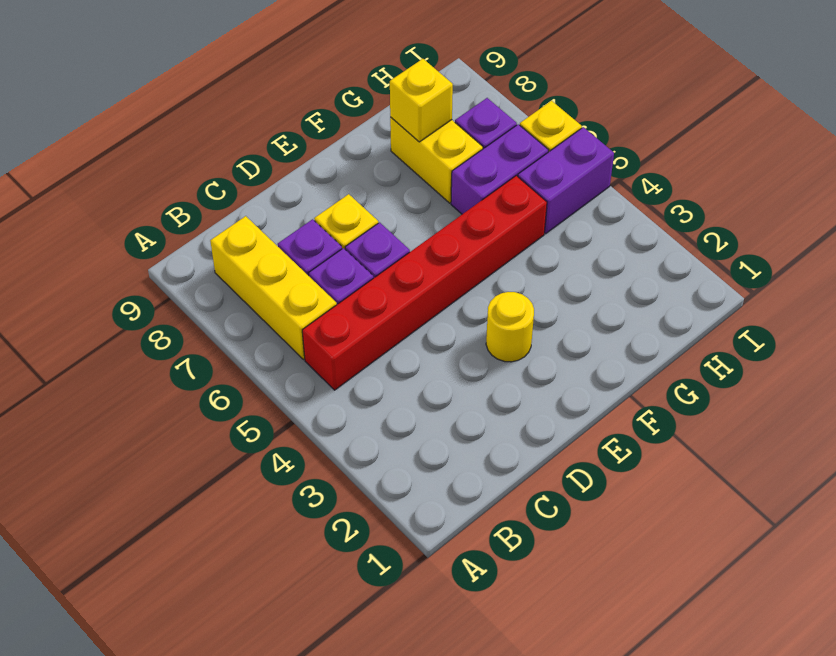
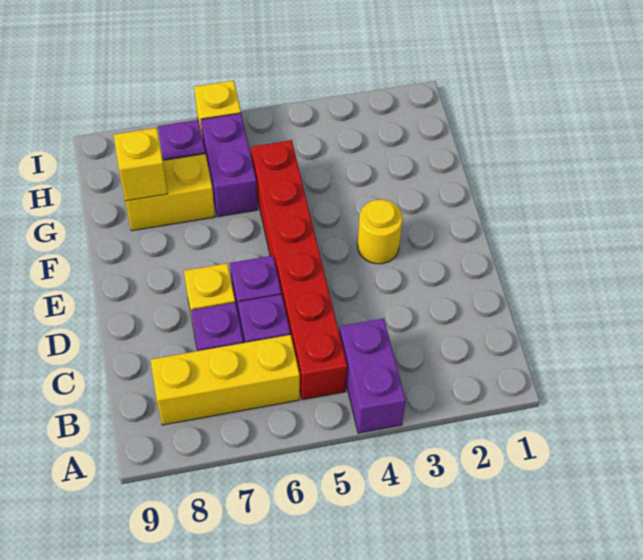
purple brick H5:I5 level 1 -> purple brick A4:B4 level 1

